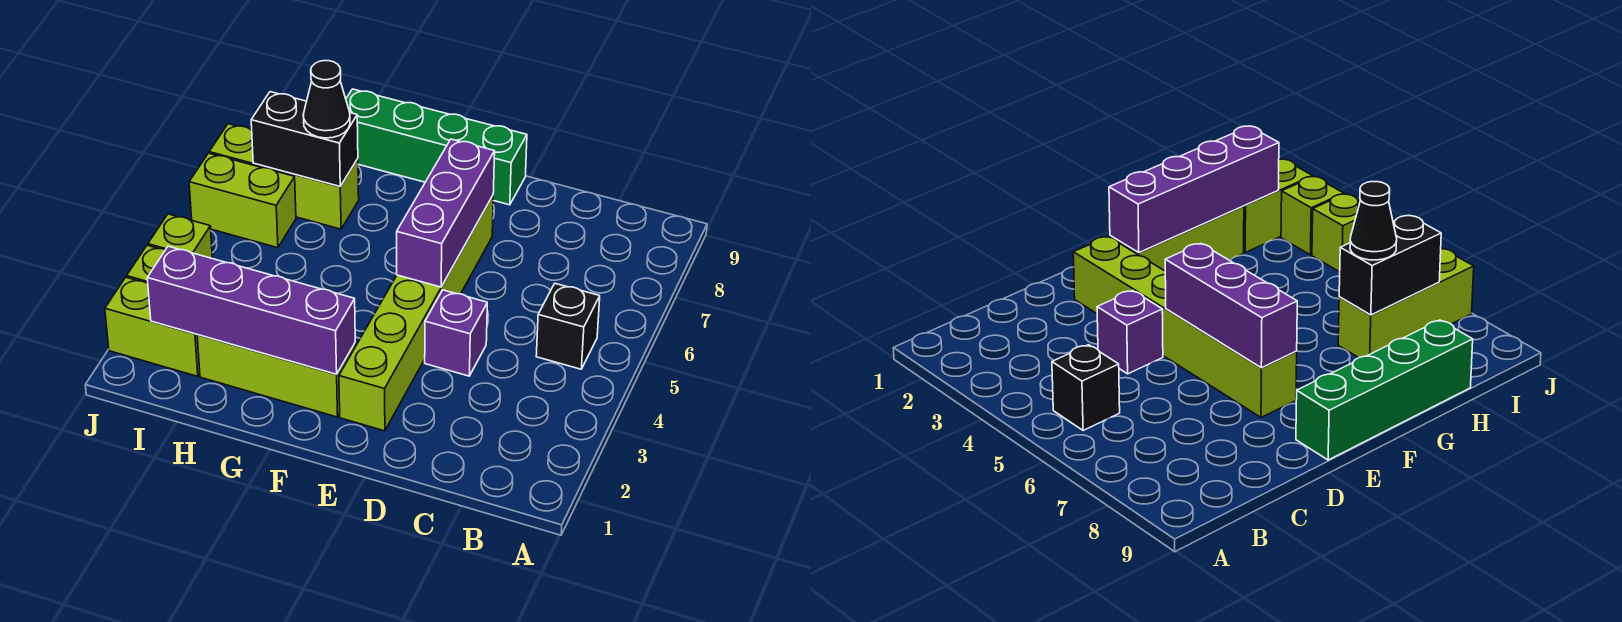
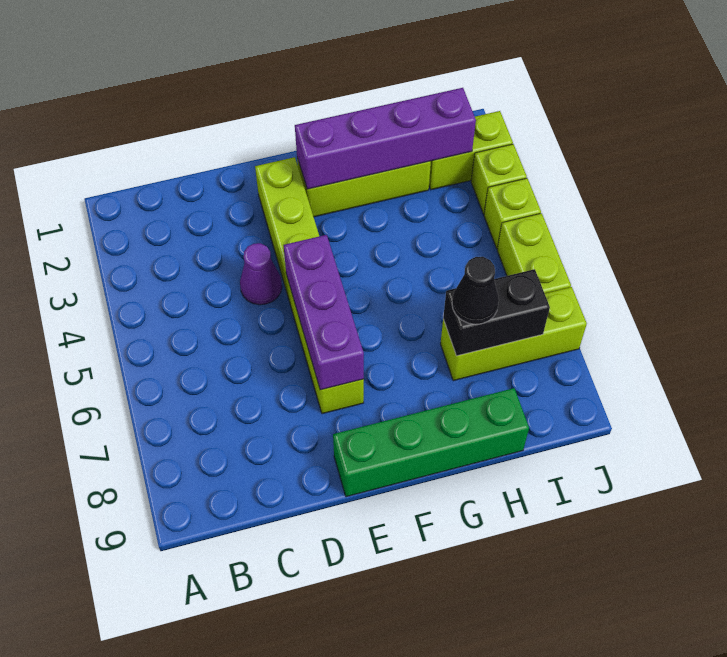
black brick B5 level 1 -> none
purple brick D4 level 1 -> purple cone D4 level 1
lime brick I6:J6 level 1 -> lime brick J5:J6 level 1

